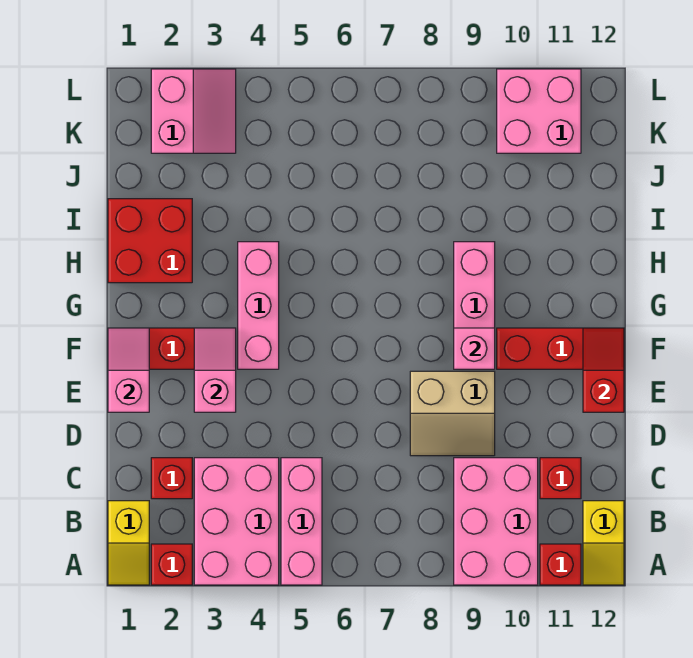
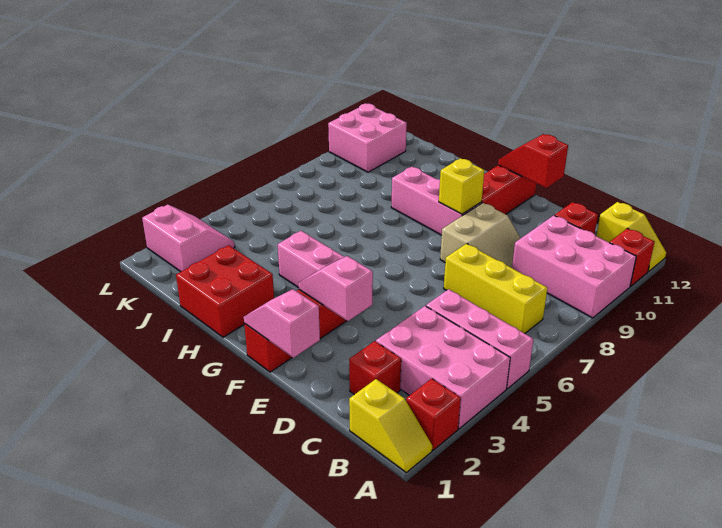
none -> yellow brick B7:D7 level 1
pink brick F9 level 2 -> yellow brick F9 level 2

